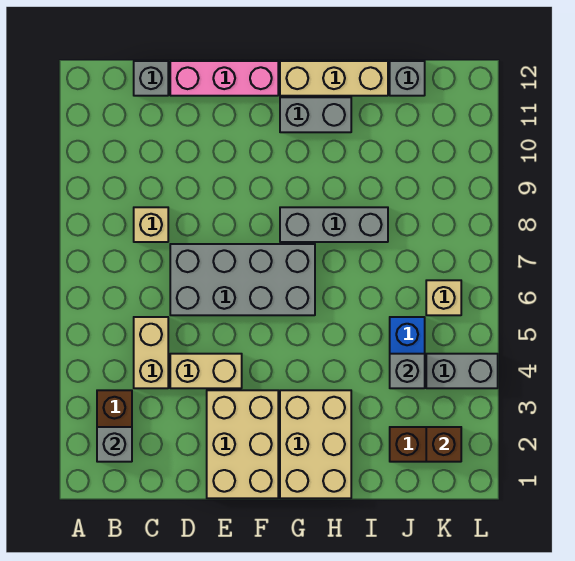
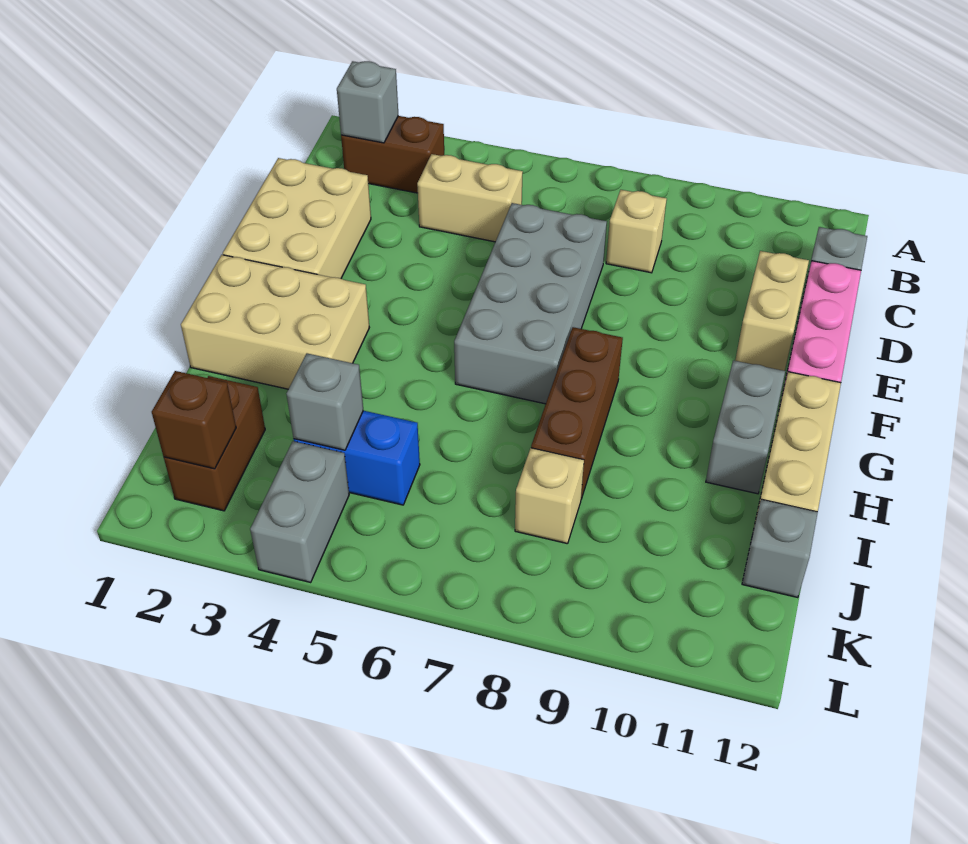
tan brick D4:E4 level 1 -> tan brick D11:E11 level 1
tan brick E1:F3 level 1 -> tan brick D1:F2 level 1
grey brick G8:I8 level 1 -> brown brick G8:I8 level 1
tan brick K6 level 1 -> tan brick J8 level 1

